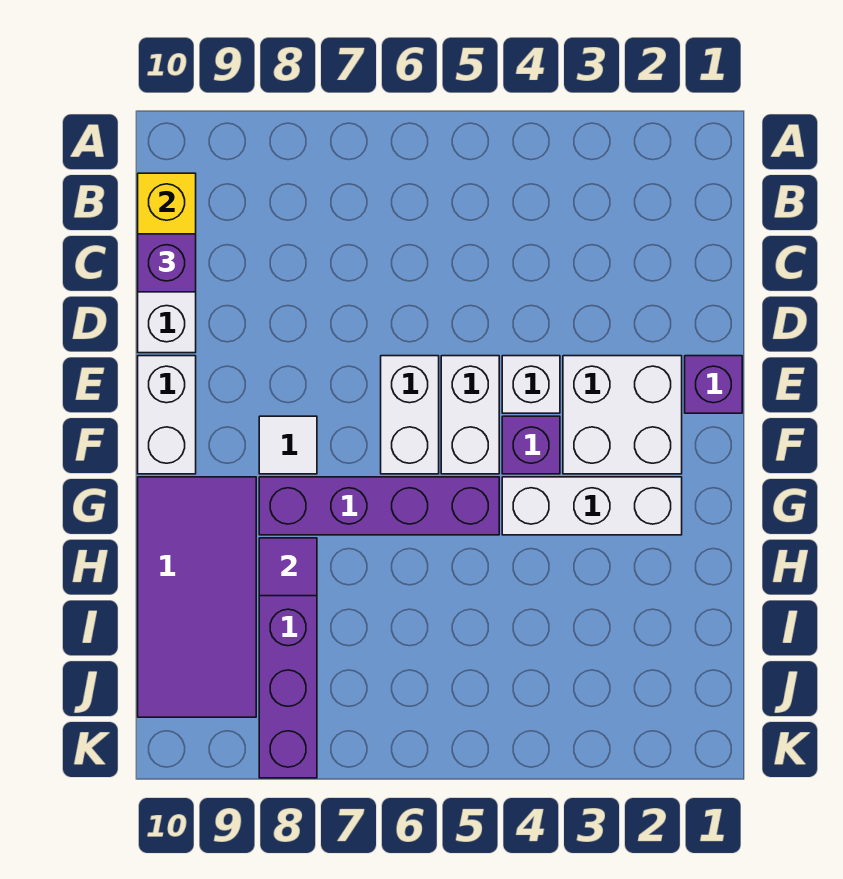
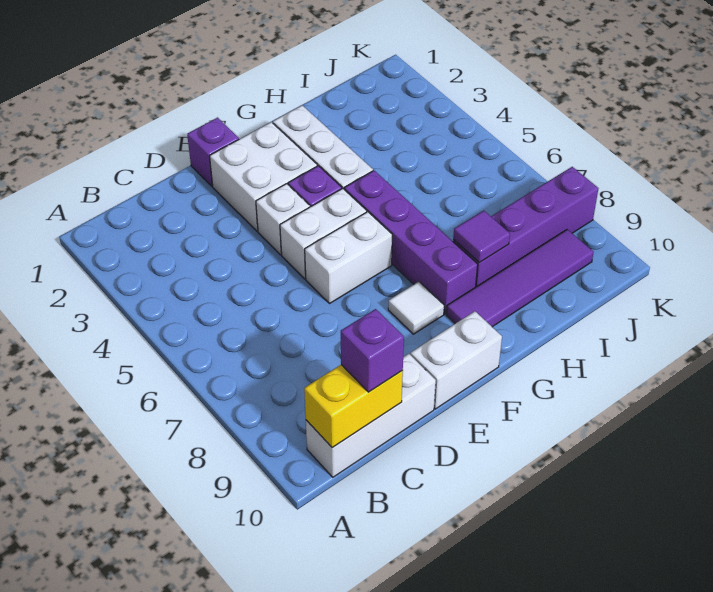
purple tile G9:J10 level 1 -> purple tile G9:J9 level 1

